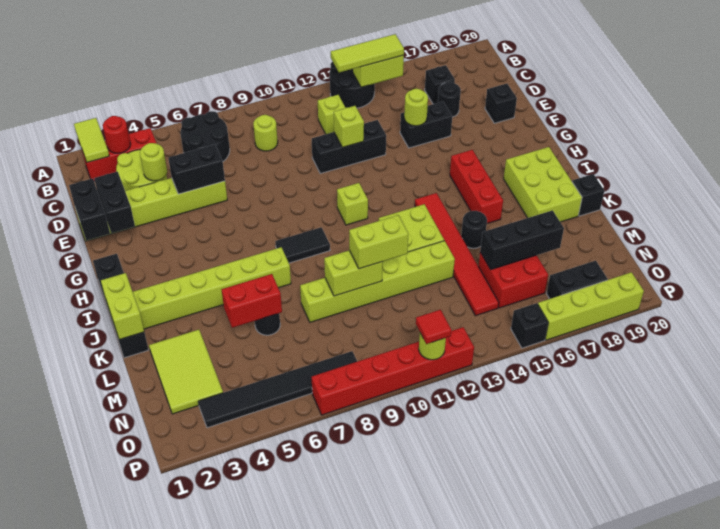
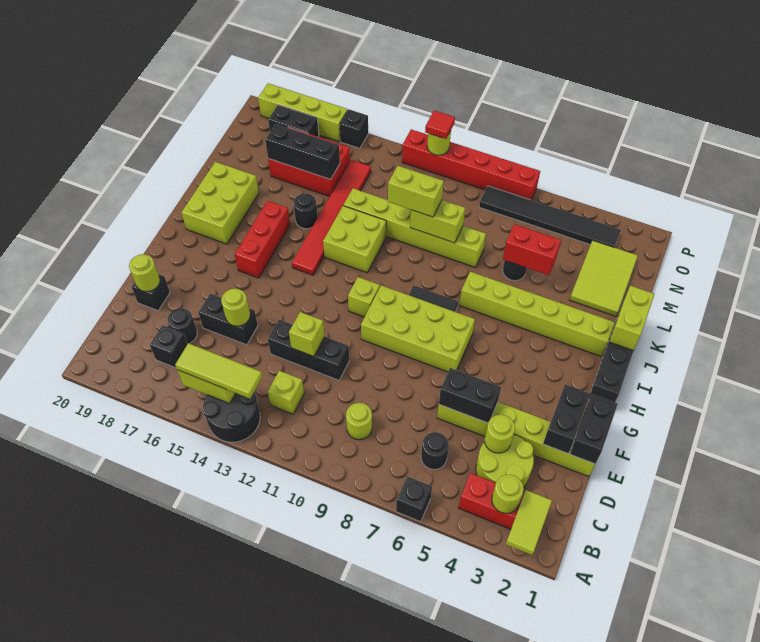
red round brick B3 level 2 -> lime round brick B3 level 2
black round brick B6:C7 level 1 -> black round brick C6 level 1
none -> lime round brick E19 level 2
none -> lime brick G7:H10 level 1
black brick K20 level 1 -> black brick A6 level 1
red brick M15:N16 level 1 -> red brick M15:N17 level 1

